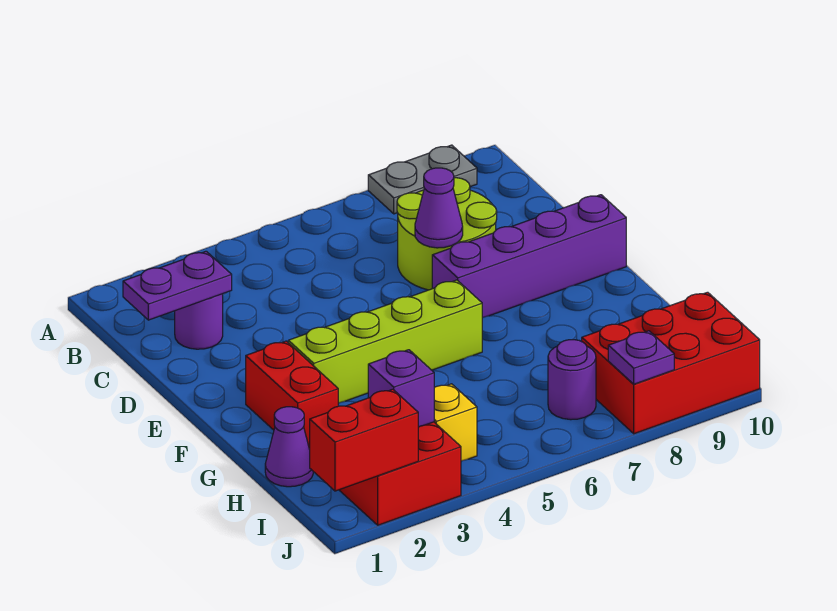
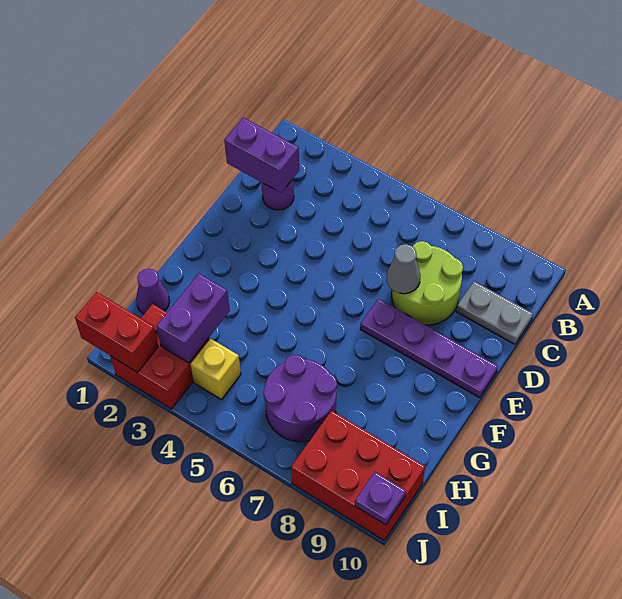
grey plate A8:A9 level 1 -> grey plate C9:C10 level 1
purple plate C1:C2 level 2 -> purple brick C1:C2 level 2
purple cone D7 level 2 -> grey cone D7 level 2
purple brick E7:E10 level 1 -> purple plate E7:E10 level 1
red brick F2:G2 level 1 -> none
lime brick F3:F6 level 1 -> none
purple brick I3 level 2 -> purple brick H3:I3 level 2
purple round brick I7 level 1 -> purple round brick H6:I7 level 1
purple plate J8 level 2 -> purple plate J10 level 2

